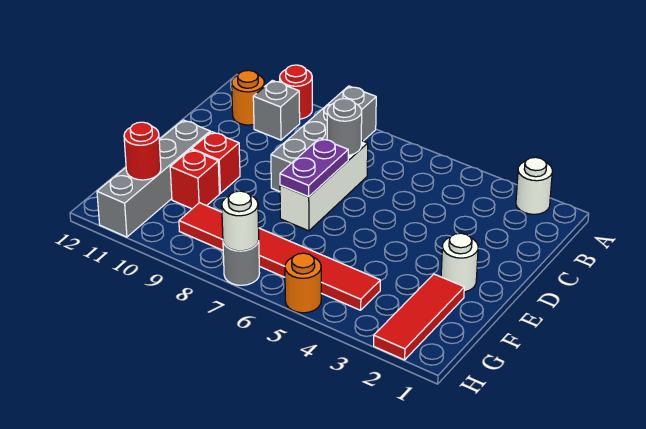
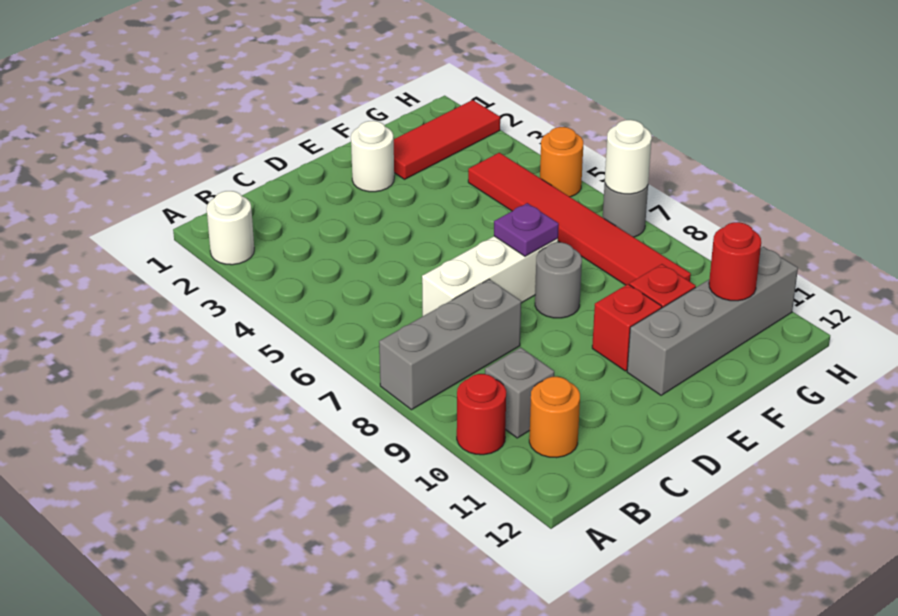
grey brick A8:D8 level 1 -> grey brick A8:C8 level 1
grey round brick C7 level 2 -> grey round brick E8 level 1
purple plate D7:E7 level 2 -> purple plate E7 level 2

